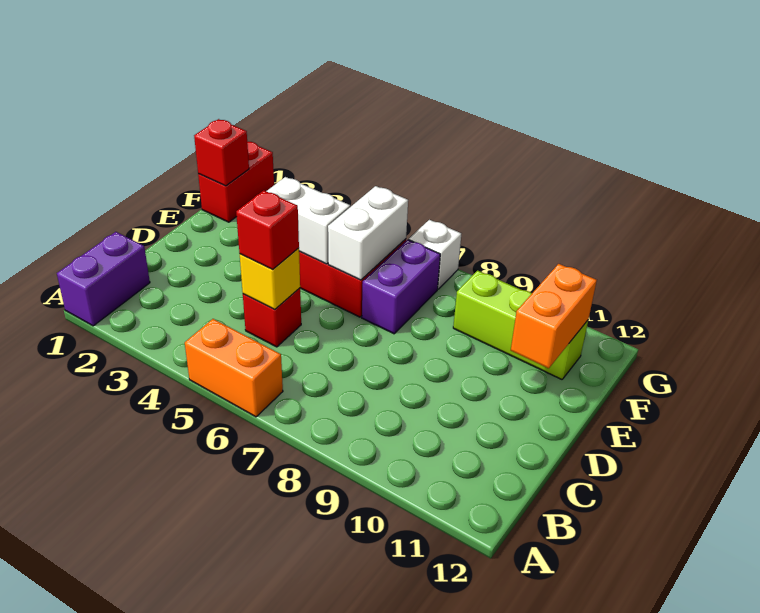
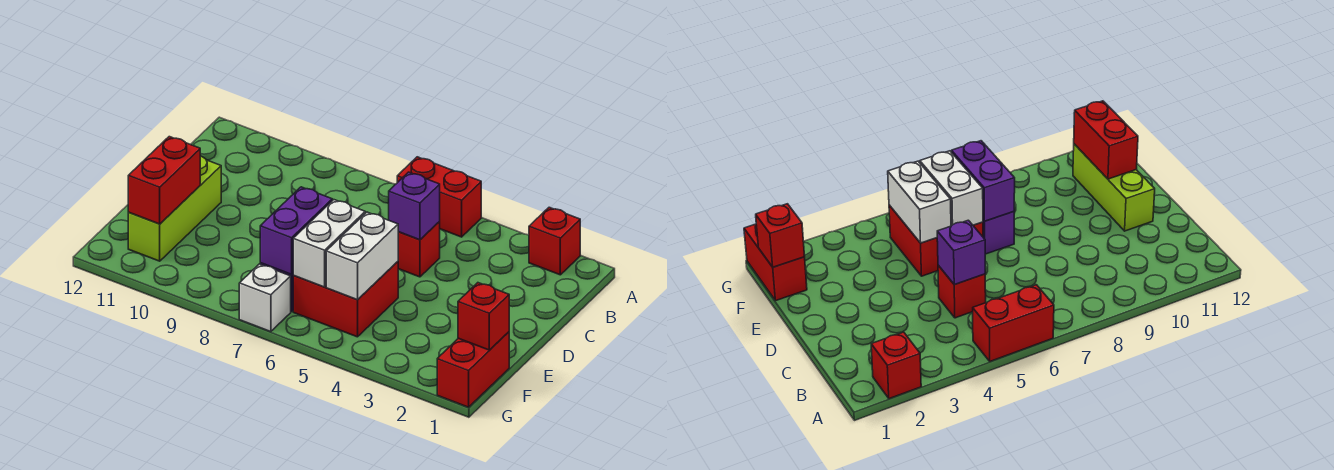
purple brick A1:B1 level 1 -> purple brick E7:F7 level 2
orange brick A5:A6 level 1 -> red brick A5:A6 level 1
yellow brick C5 level 2 -> purple brick C5 level 2
red brick C5 level 3 -> red brick A2 level 1
white brick E4:E5 level 2 -> white brick E5:F5 level 2
orange brick E11:F11 level 2 -> red brick E11:F11 level 2
lime brick F9:F11 level 1 -> lime brick D11:F11 level 1

